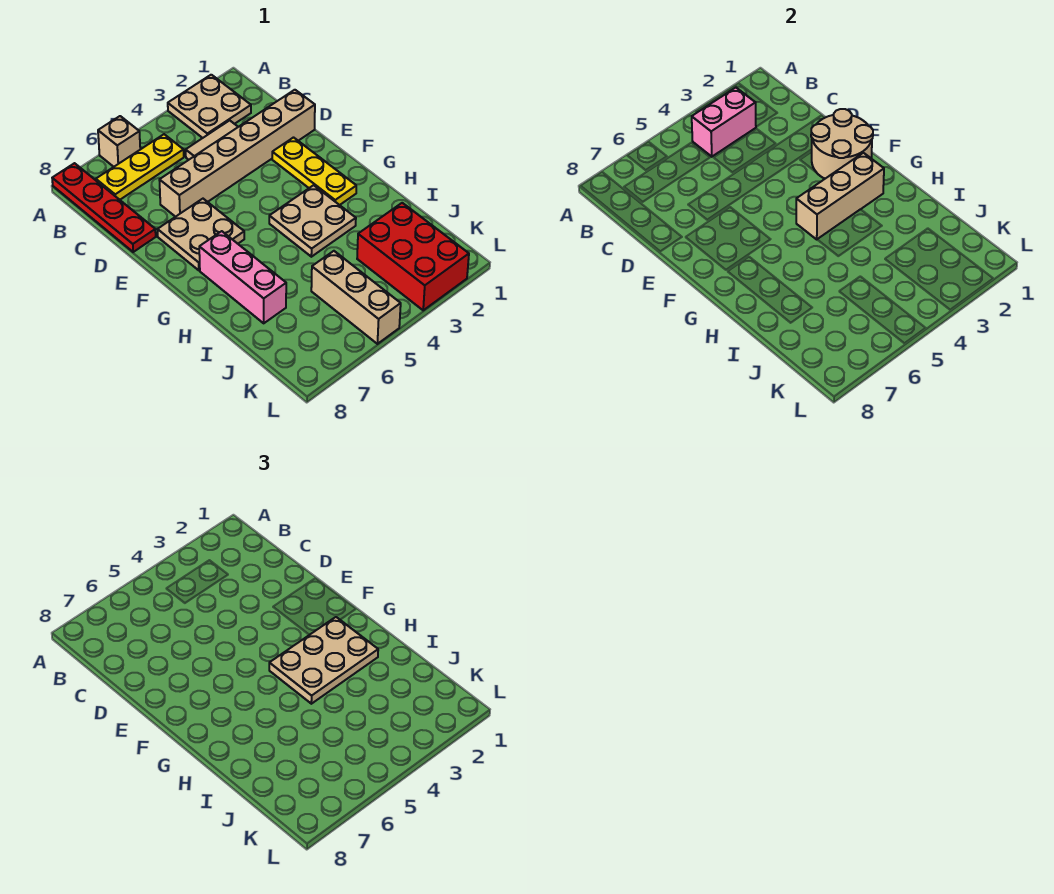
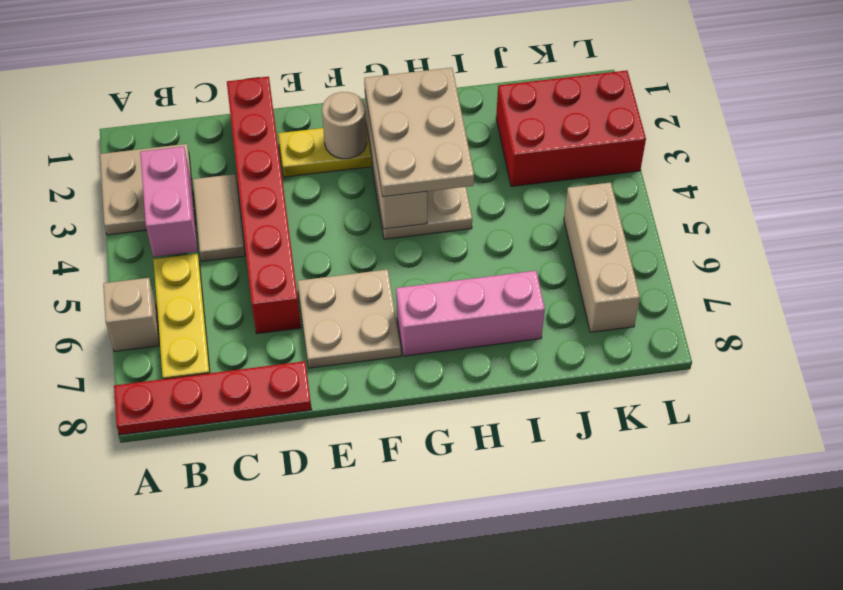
tan brick D1:D6 level 1 -> red brick D1:D6 level 1
tan round brick E1:F2 level 2 -> tan round brick F2 level 2
tan brick J5:L5 level 1 -> tan brick K5:K7 level 1

